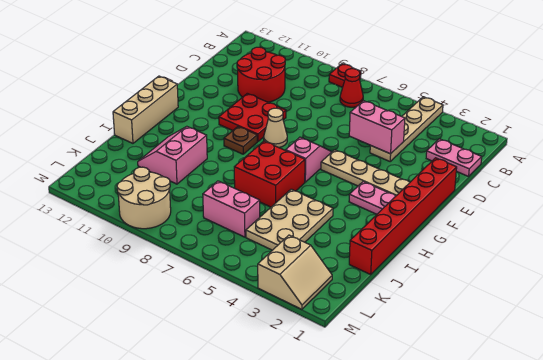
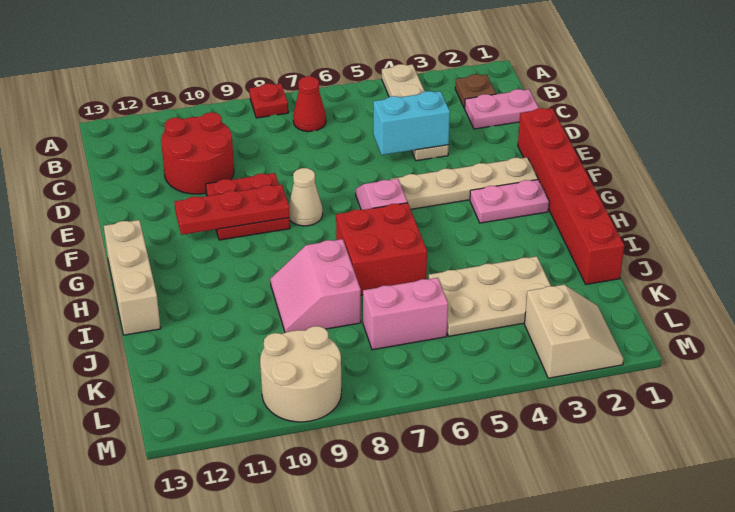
pink brick D4:D5 level 2 -> cyan brick D4:D5 level 2
none -> red plate F9:F11 level 2
brown plate G9 level 1 -> brown plate B2 level 1
tan plate I4:K5 level 1 -> tan plate J3:K5 level 1
pink slope I10:J11 level 1 top 10 -> pink slope I8:J9 level 1 top 8

